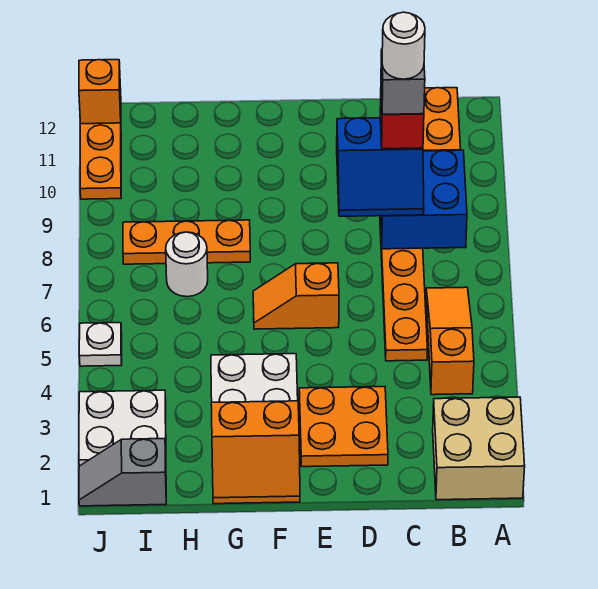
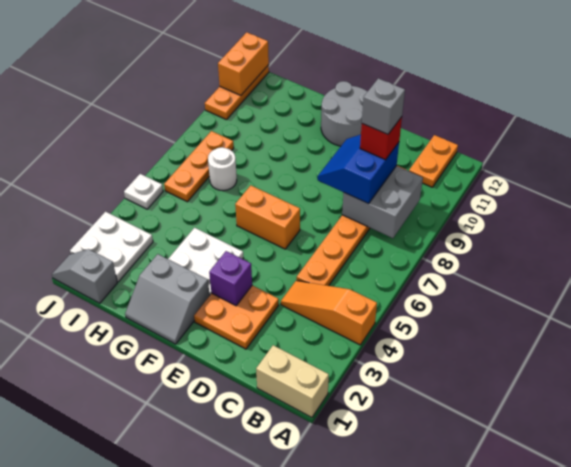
tan brick A1:B2 level 1 -> tan brick A1:B1 level 1
orange slope B4:B6 level 1 top 4 -> orange slope A4:C4 level 1 top A
blue brick B8:C9 level 2 -> grey brick B8:C9 level 2
blue slope C8:D9 level 3 top 9 -> blue slope C8:D9 level 3 top C
white round brick C9 level 6 -> none
none -> purple brick E3 level 2
orange slope E6:F6 level 1 top E -> orange brick E6:F6 level 1
none -> grey round brick E11:F12 level 1
orange slope F1:G2 level 1 top 2 -> grey slope F1:G2 level 1 top 2
orange plate G8:I8 level 1 -> orange plate I6:I8 level 1
orange brick J12 level 2 -> orange brick J11:J12 level 2

